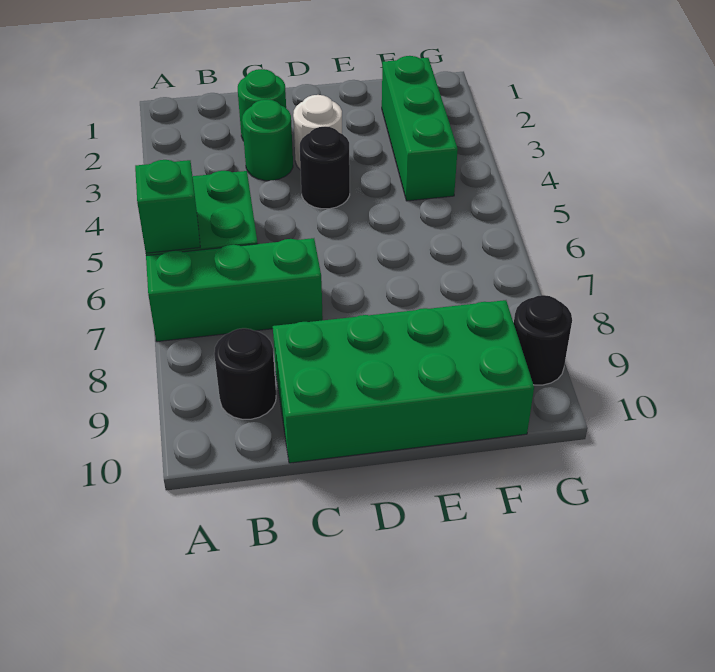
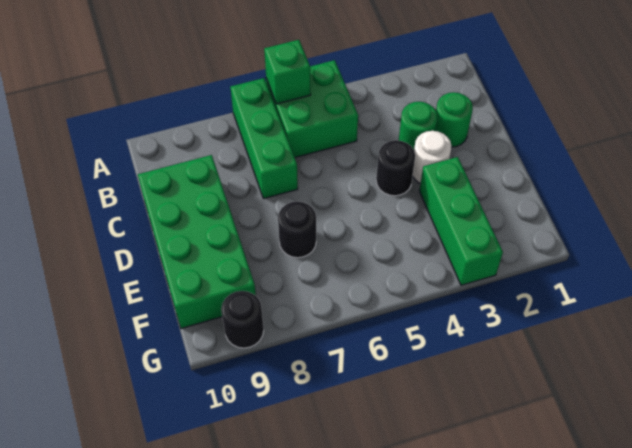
black round brick B9 level 1 -> black round brick E7 level 1
green brick F2:F4 level 1 -> green brick E3:G3 level 1

